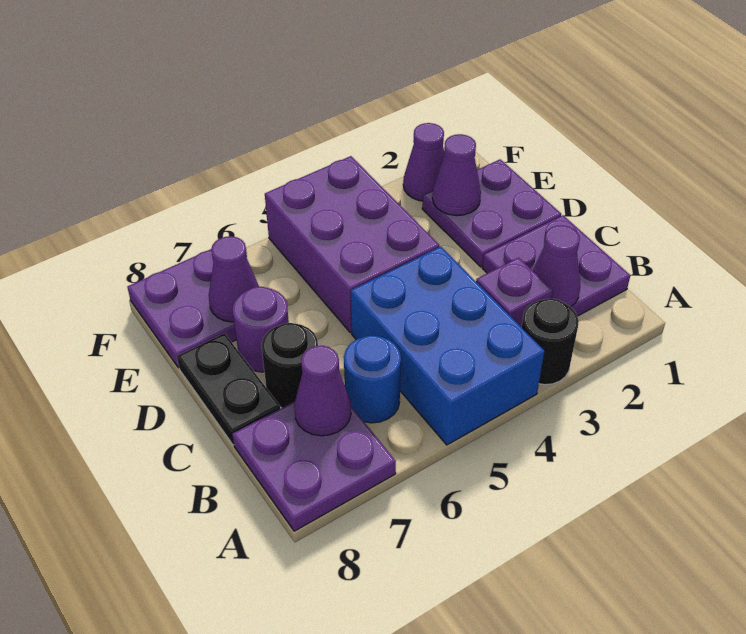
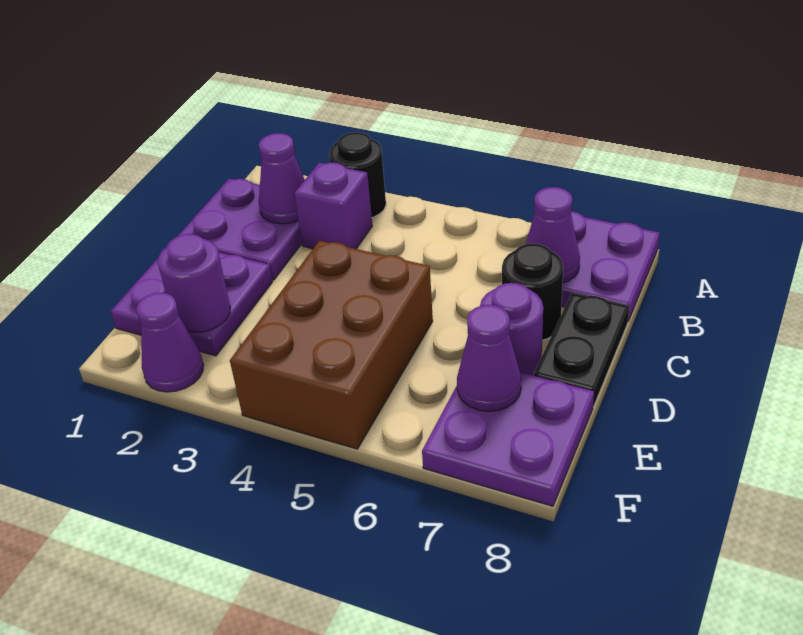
blue brick A4:C5 level 1 -> none
blue round brick B6 level 1 -> none
purple brick D4:F5 level 1 -> brown brick D4:F5 level 1
purple cone E2 level 2 -> purple round brick E2 level 2

